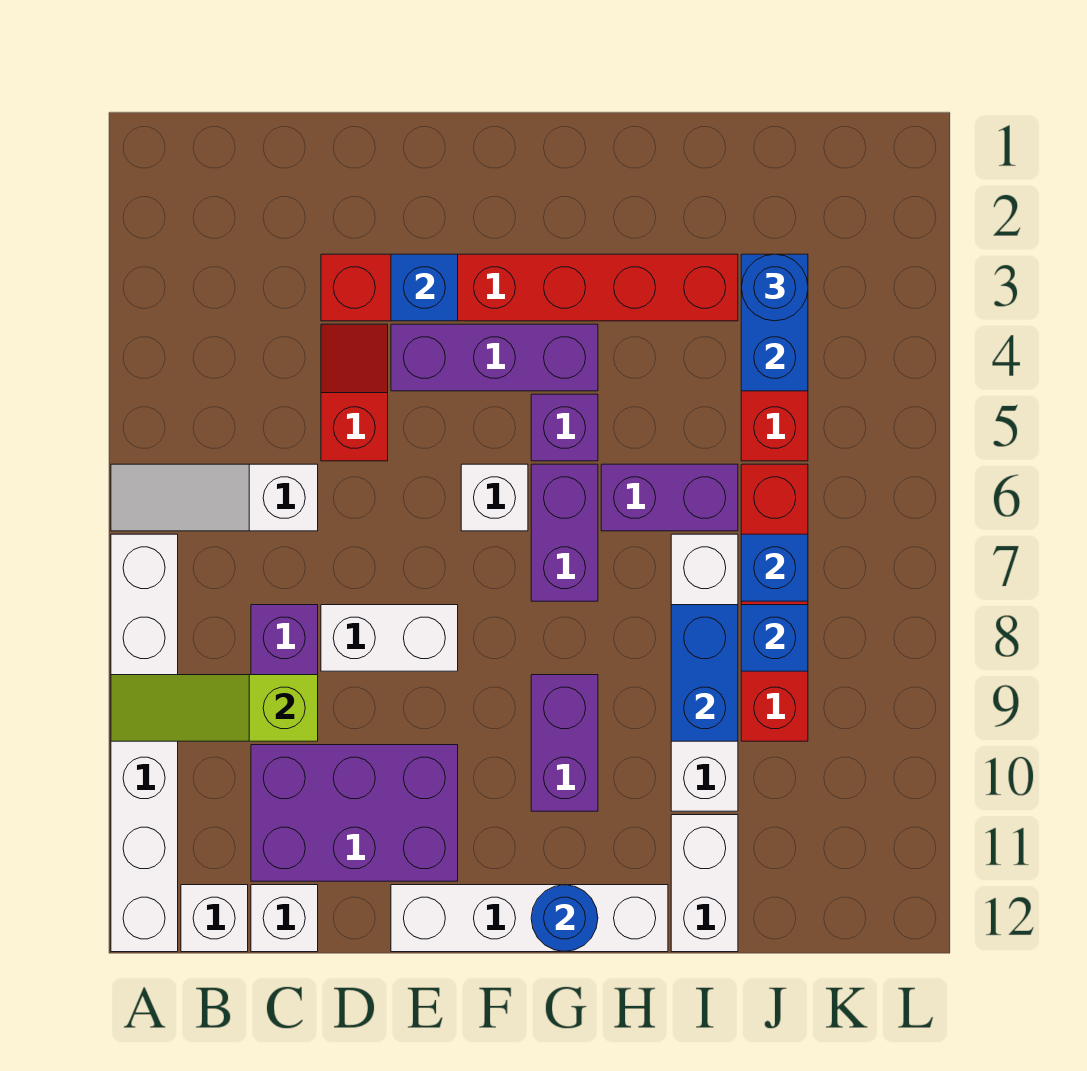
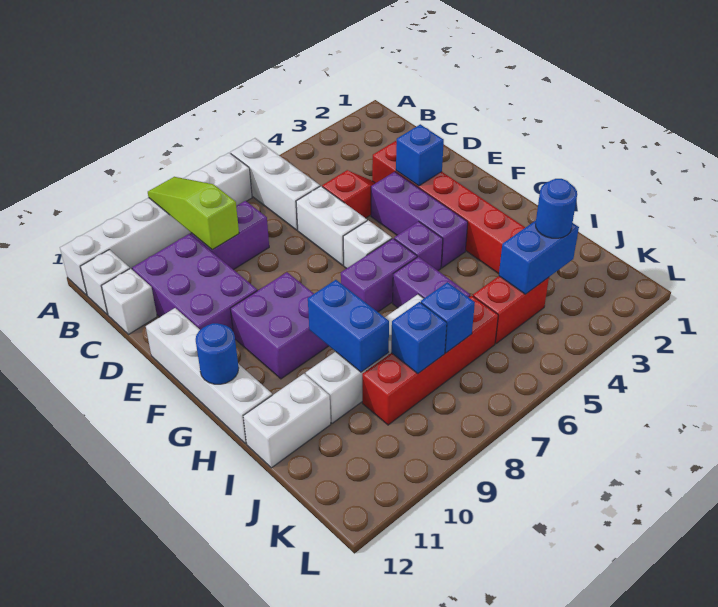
white slope A6:C6 level 1 top C -> white brick A6:C6 level 1
white brick D8:E8 level 1 -> white brick D6:E6 level 1
purple brick G9:G10 level 1 -> purple brick F9:G10 level 1
blue brick I8:I9 level 2 -> blue brick H9:I9 level 2

